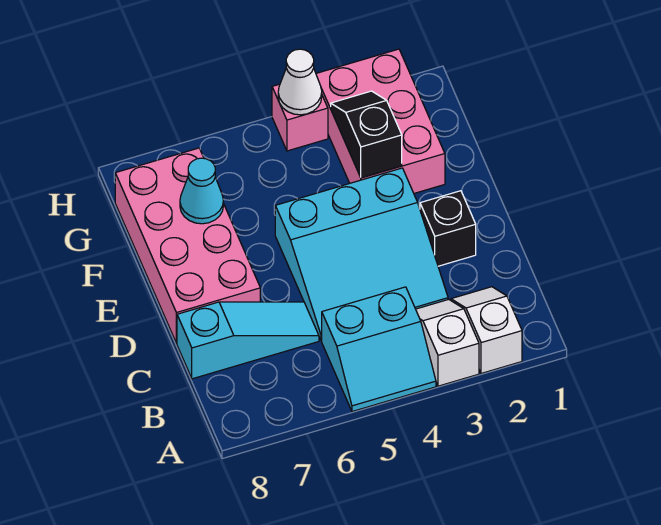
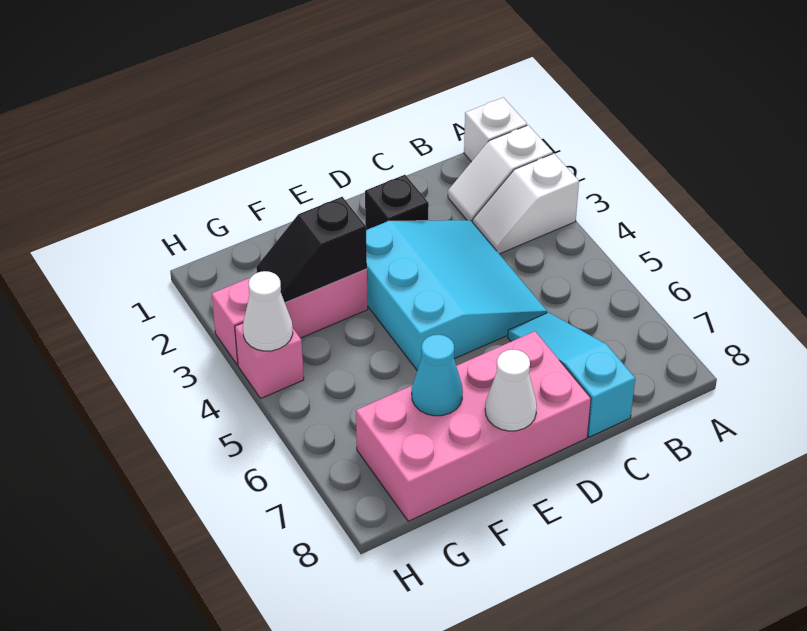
none -> white brick A1 level 1
cyan slope A4:B5 level 1 top B -> none
none -> white cone E8 level 2
pink brick F2:H3 level 1 -> pink brick F3:H3 level 1

